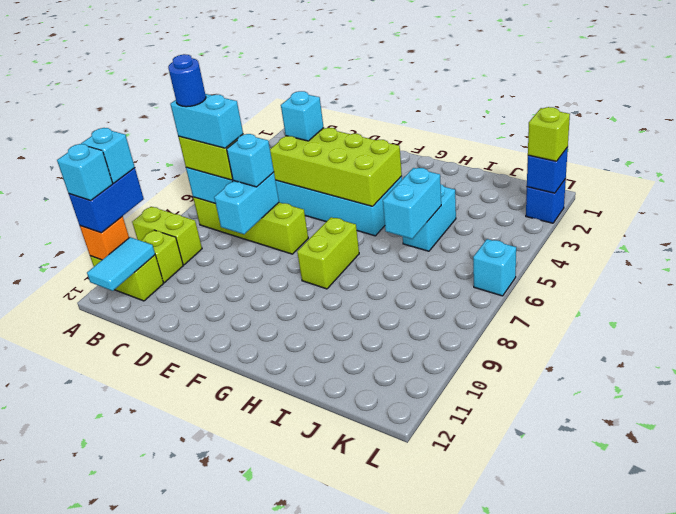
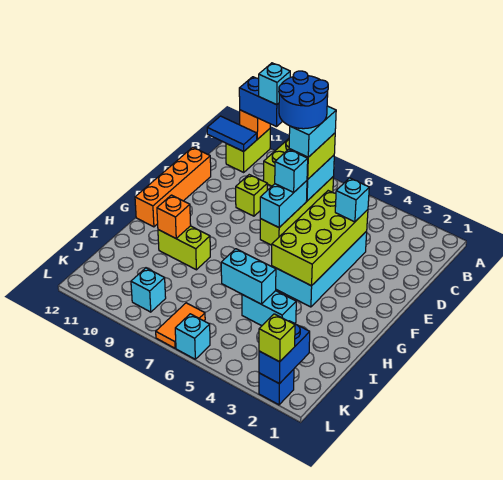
cyan brick A11 level 4 -> cyan brick K9 level 1
blue round brick B7 level 5 -> blue round brick B7:C8 level 5
lime brick B10 level 1 -> lime brick D9 level 1
cyan tile B11:B12 level 2 -> blue tile B11:B12 level 2
cyan brick D7:D8 level 2 -> cyan brick D7:E7 level 2
none -> orange brick D12:G12 level 1
lime brick G7:G8 level 1 -> lime brick H9:H10 level 1
none -> orange brick H10 level 2
none -> orange tile K7:L7 level 1
blue brick L2 level 2 -> blue brick K2:L2 level 2

